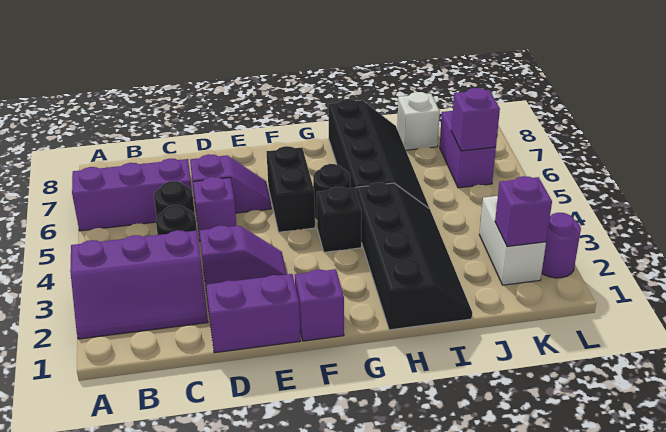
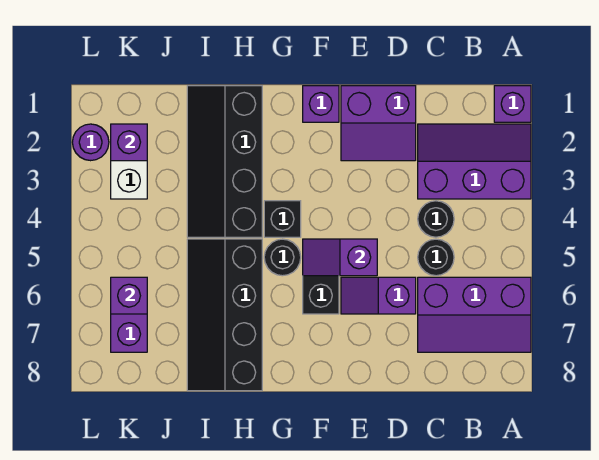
purple slope D3:E3 level 1 top D -> purple slope E5:F5 level 2 top E
purple brick D5 level 1 -> purple brick A1 level 1
white brick J8 level 1 -> none

